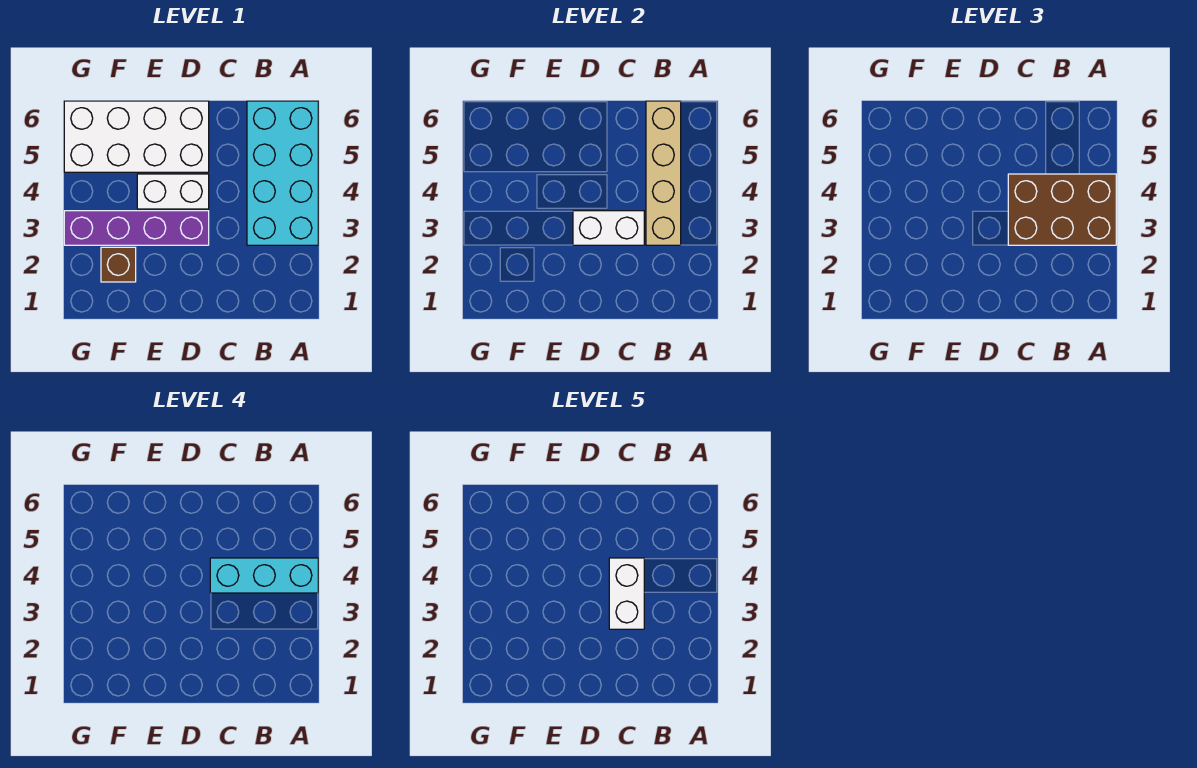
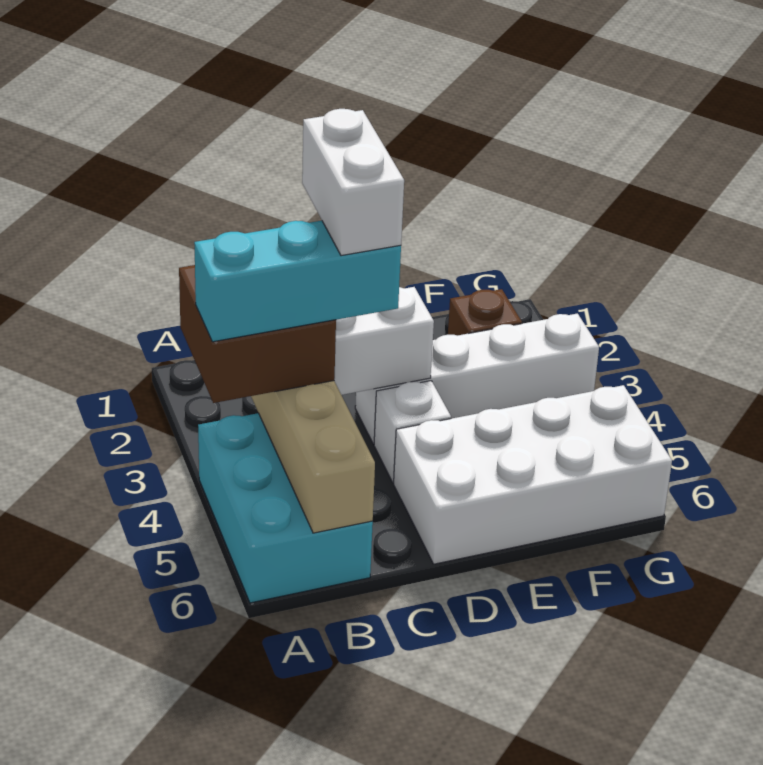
cyan brick A3:B6 level 1 -> cyan brick A4:B6 level 1
brown brick A3:C4 level 3 -> brown brick A3:B4 level 3
purple brick D3:G3 level 1 -> white brick D3:G3 level 1
white brick D4:E4 level 1 -> white brick D4 level 1

